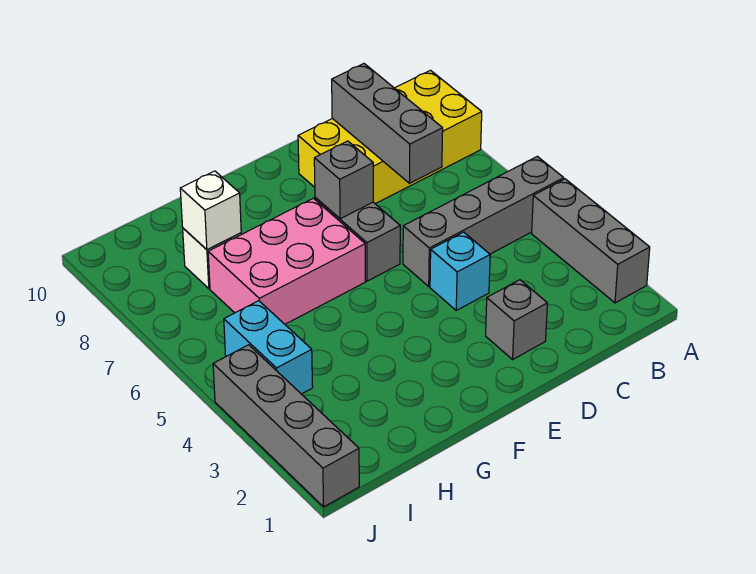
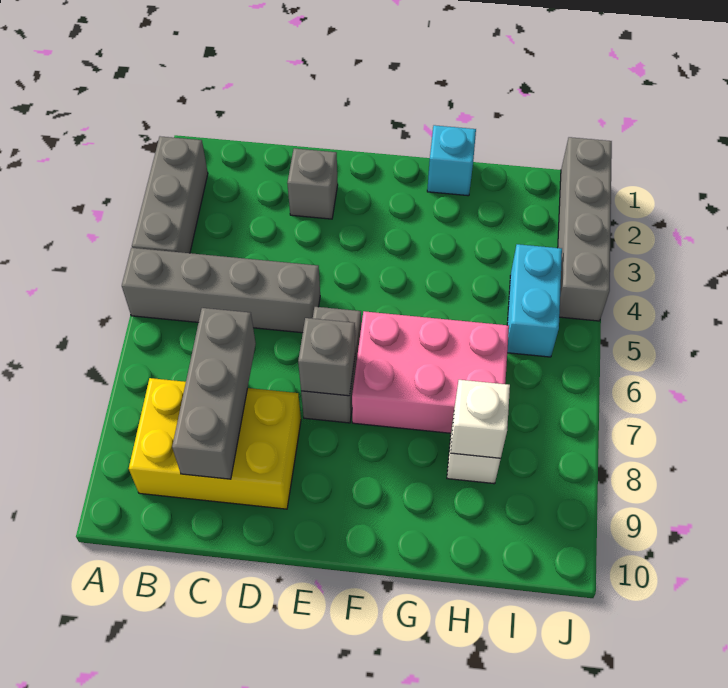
yellow brick A8:D9 level 1 -> yellow brick B8:D9 level 1
cyan brick D4 level 1 -> cyan brick G1 level 1

